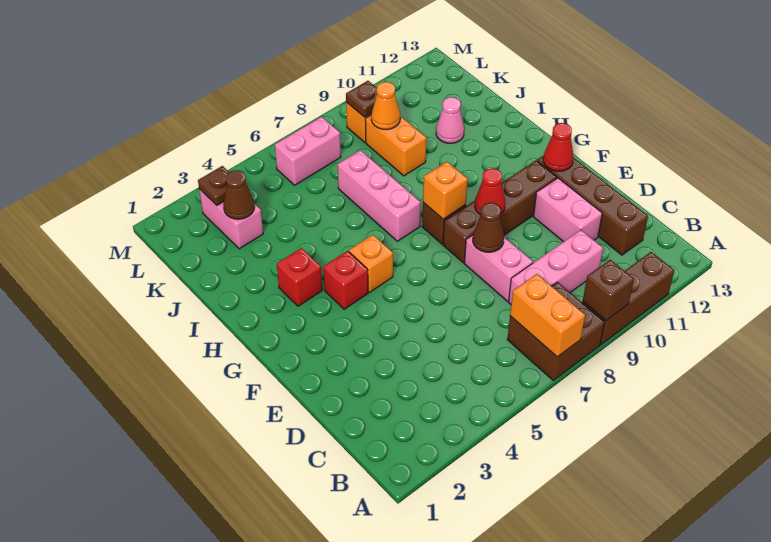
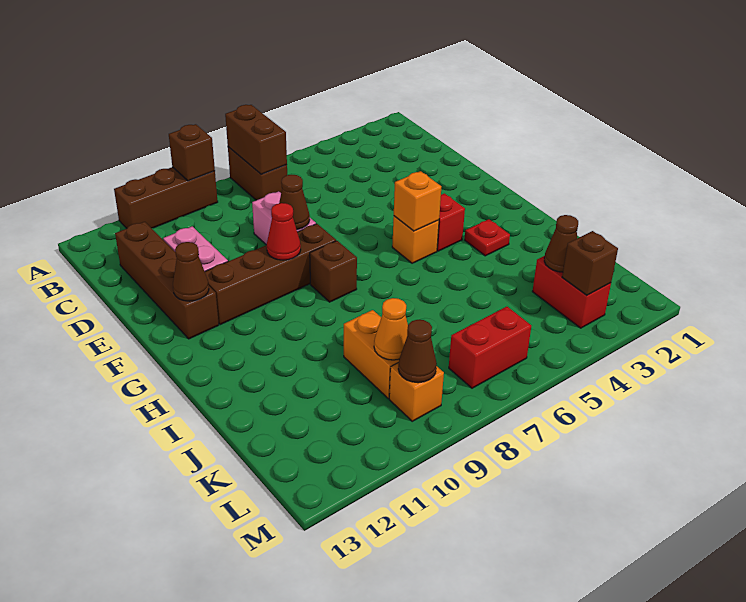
brown brick A7:B8 level 1 -> brown brick A7:B7 level 1
orange brick A7:B7 level 2 -> brown brick A7:B7 level 2
pink brick C8:C10 level 1 -> none
red cone F12 level 2 -> brown cone F12 level 2
orange brick G8 level 2 -> orange brick G5 level 2
red brick H3 level 1 -> red plate H3 level 1
pink brick H7:J7 level 1 -> none
pink cone J11 level 1 -> none
pink brick K3:L3 level 1 -> red brick K3:L3 level 1
brown plate L3 level 2 -> brown brick L3 level 2
pink brick L6:L7 level 1 -> red brick L6:L7 level 1
brown plate L9 level 2 -> brown cone L9 level 2

